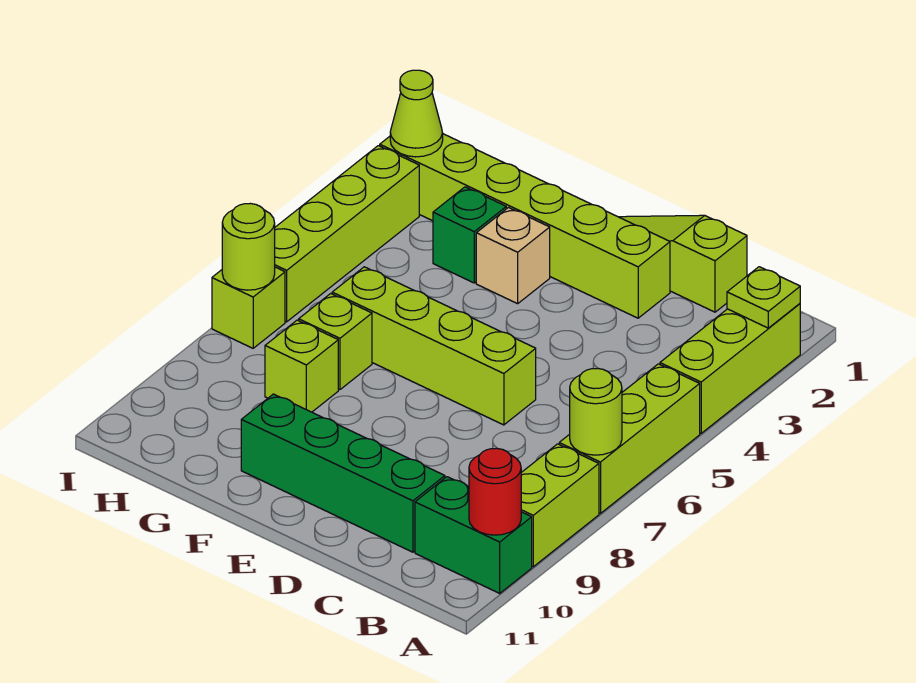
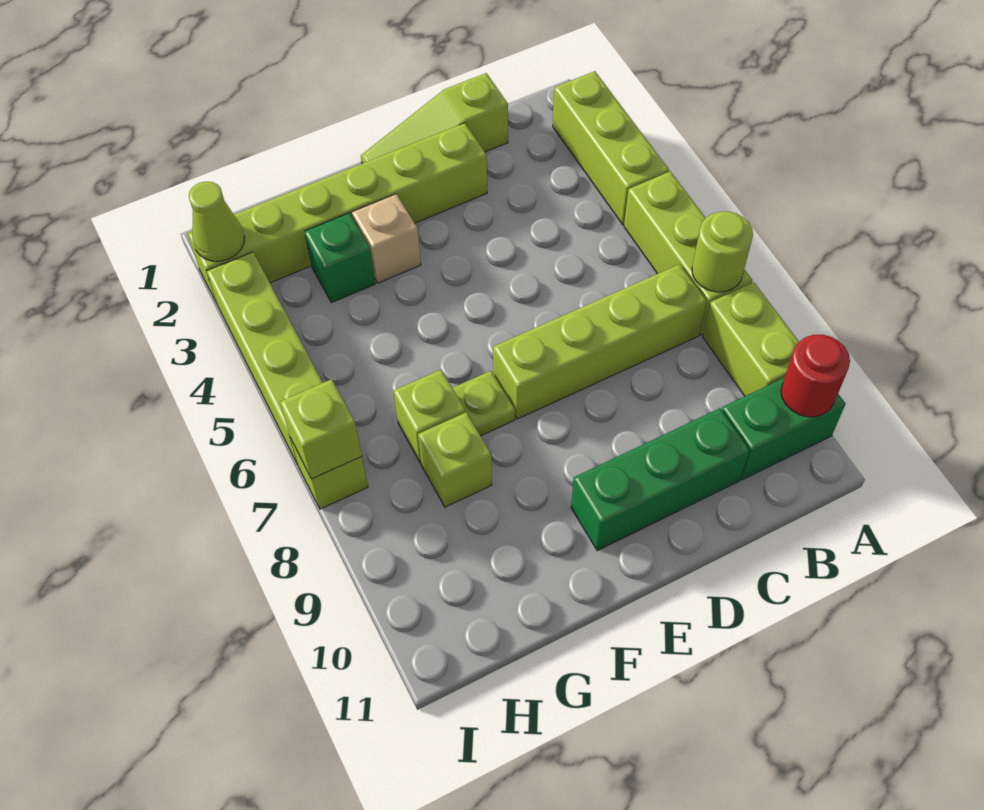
lime plate A2 level 2 -> lime plate F7 level 1
green brick C10:F10 level 1 -> green brick C10:E10 level 1
lime brick D6:G6 level 1 -> lime brick B7:E7 level 1
lime round brick I7 level 2 -> lime brick I7 level 2

